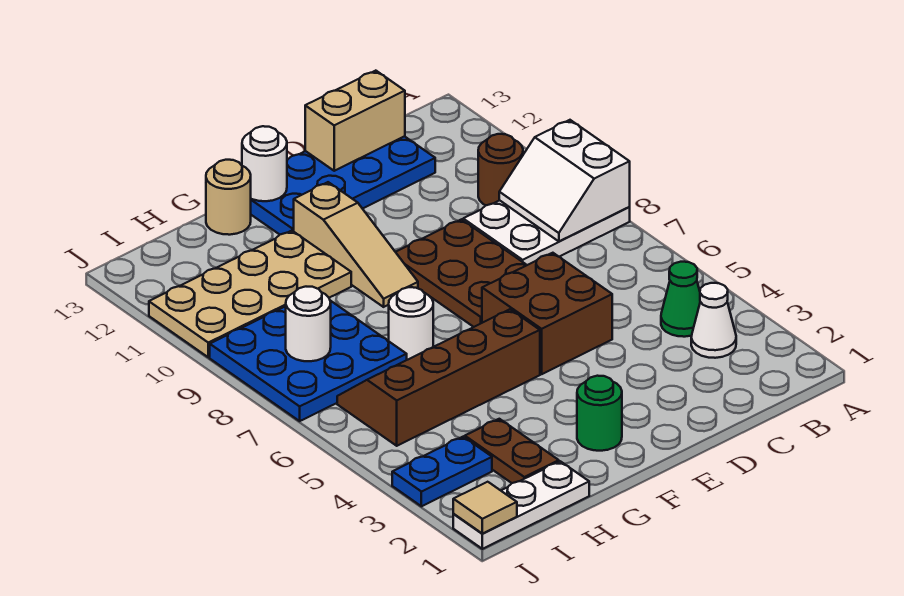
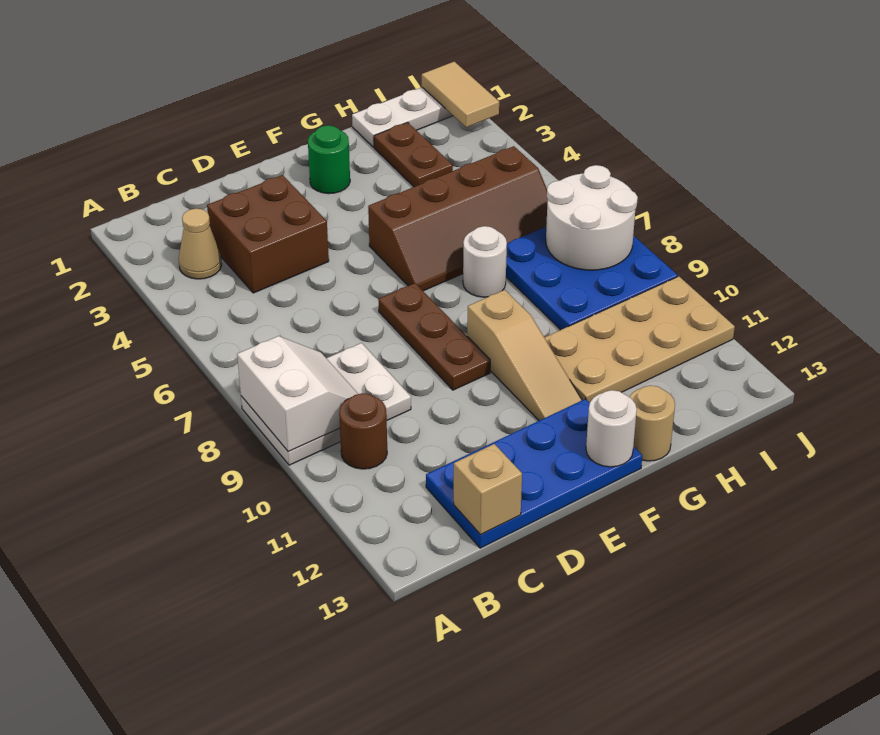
white cone B3 level 1 -> tan cone B3 level 1
green cone B4 level 1 -> none
tan brick C13:D13 level 2 -> tan brick C13 level 2
brown brick D5:E6 level 1 -> brown brick C3:D4 level 1
brown plate D7:E9 level 1 -> brown plate E7:E9 level 1
tan slope F9:F11 level 1 top 11 -> tan slope F9:F11 level 1 top 9
blue plate I3:J3 level 1 -> none
white round brick I8 level 2 -> white round brick I7:J8 level 2
tan tile J1 level 2 -> tan tile J1:J2 level 2

